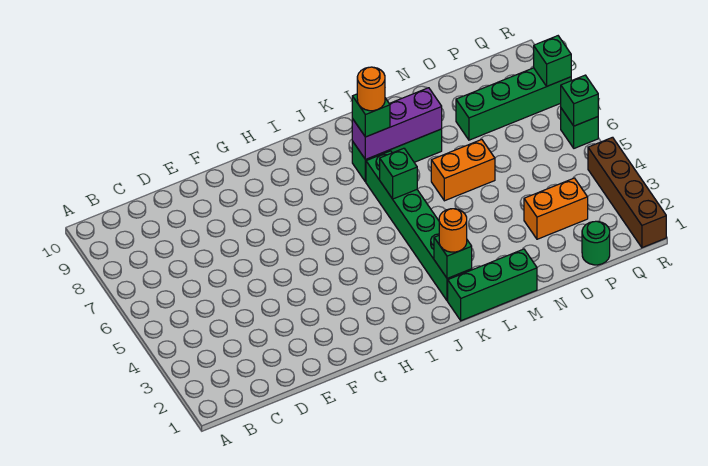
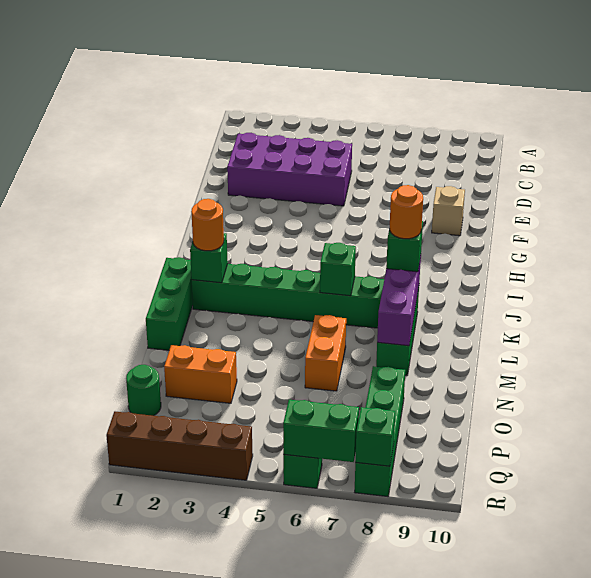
none -> purple brick D2:E5 level 1
none -> tan brick F9 level 1
orange brick O3:P3 level 1 -> orange brick O2:O3 level 1
green brick R6 level 2 -> green brick R6:R7 level 2

